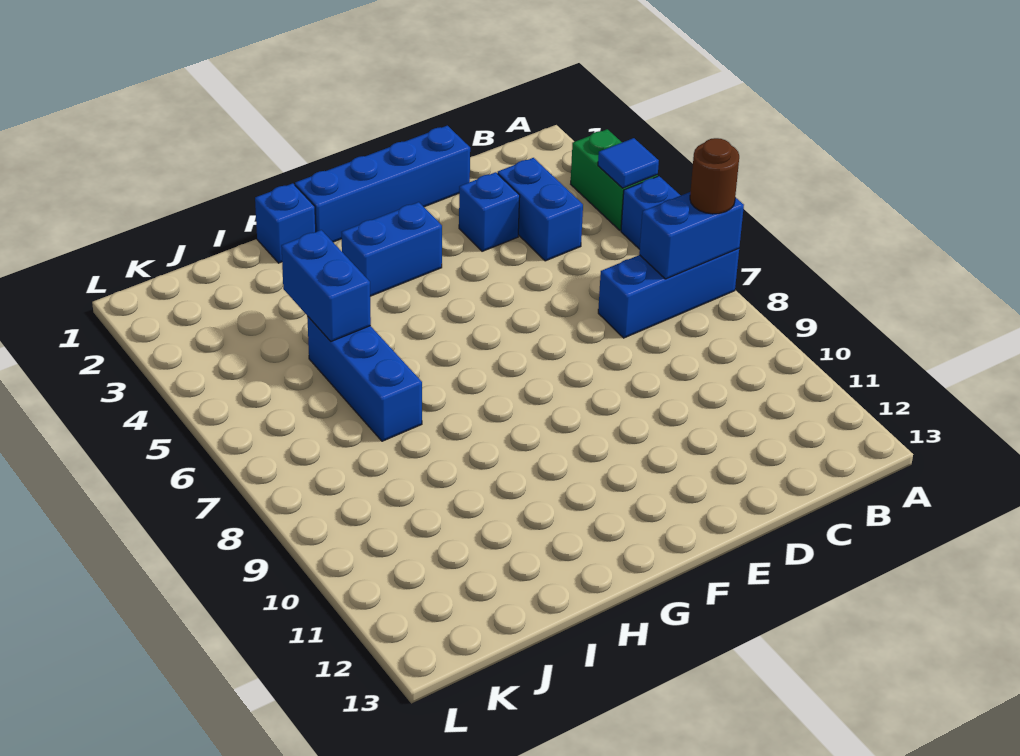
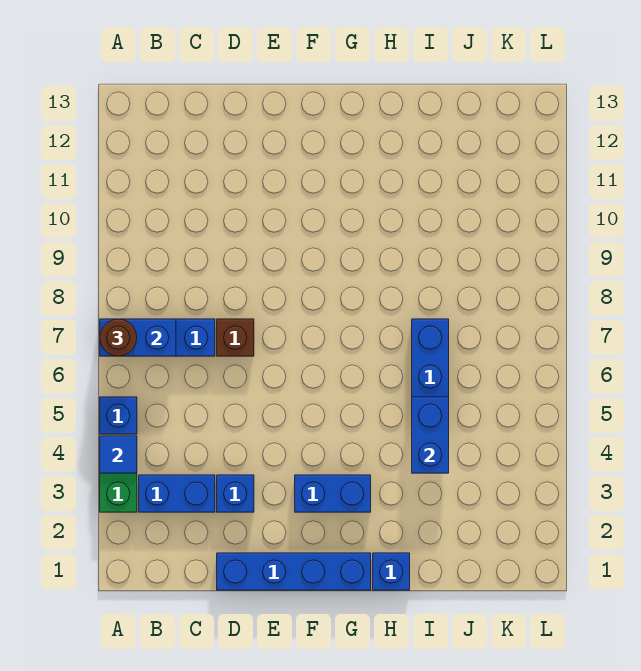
blue brick C3:C4 level 1 -> blue brick B3:C3 level 1
none -> brown brick D7 level 1

